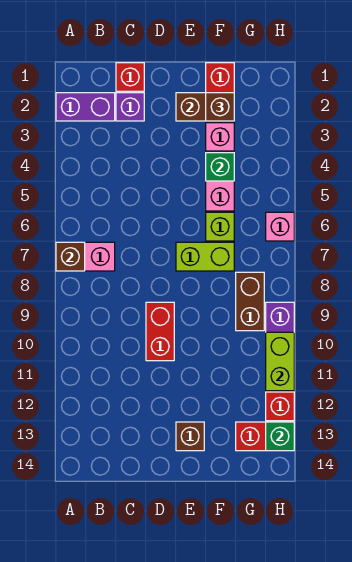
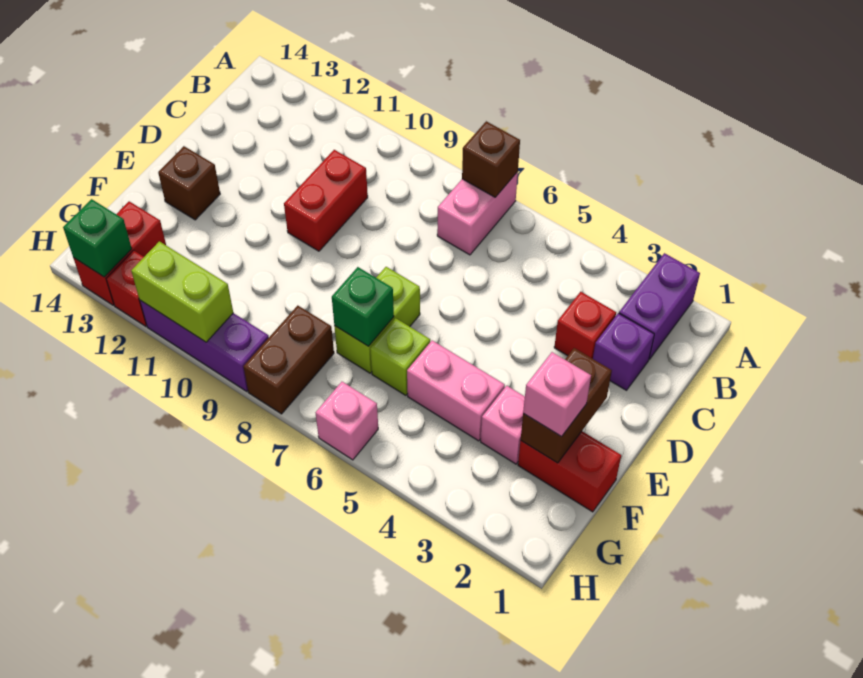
red brick C1 level 1 -> red brick C3 level 1
red brick D9:D10 level 1 -> red brick C10:D10 level 1
brown brick F2 level 3 -> pink brick F2 level 3
green brick F4 level 2 -> green brick F7 level 2
brown brick G8:G9 level 1 -> brown brick G8:H8 level 1

